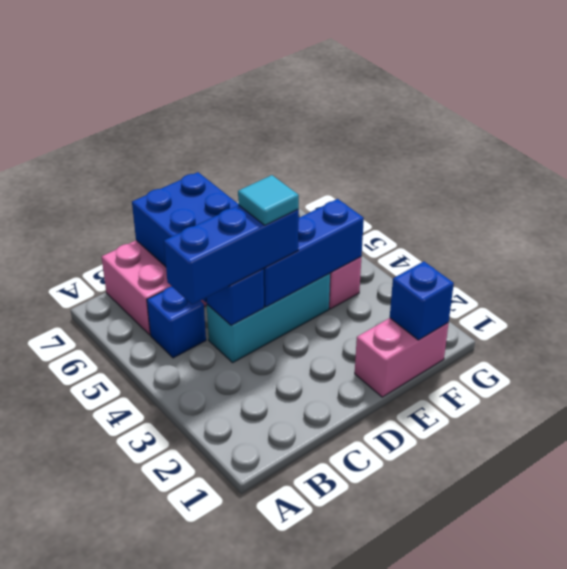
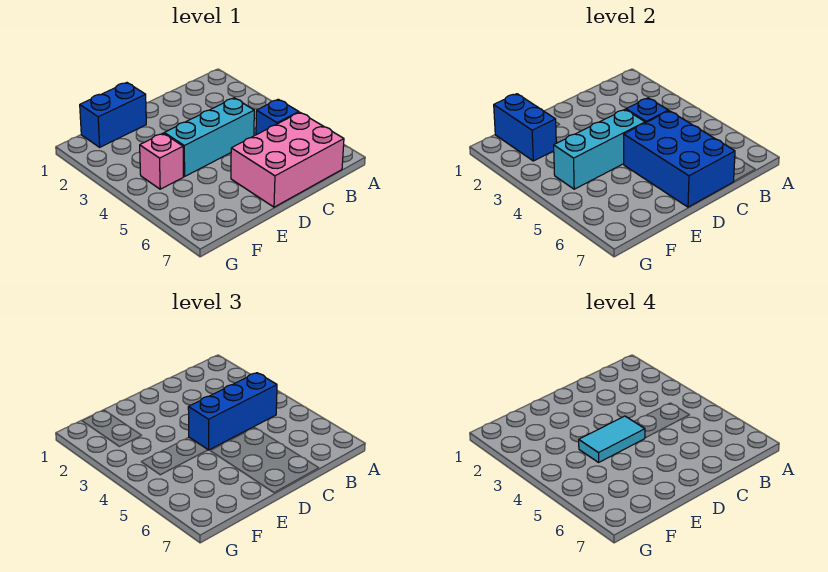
blue brick D4:F4 level 2 -> cyan brick D4:F4 level 2
cyan tile D4 level 4 -> cyan tile D4:E4 level 4
pink brick E1:F1 level 1 -> blue brick E1:F1 level 1
blue brick F1 level 2 -> blue brick F1:F2 level 2

